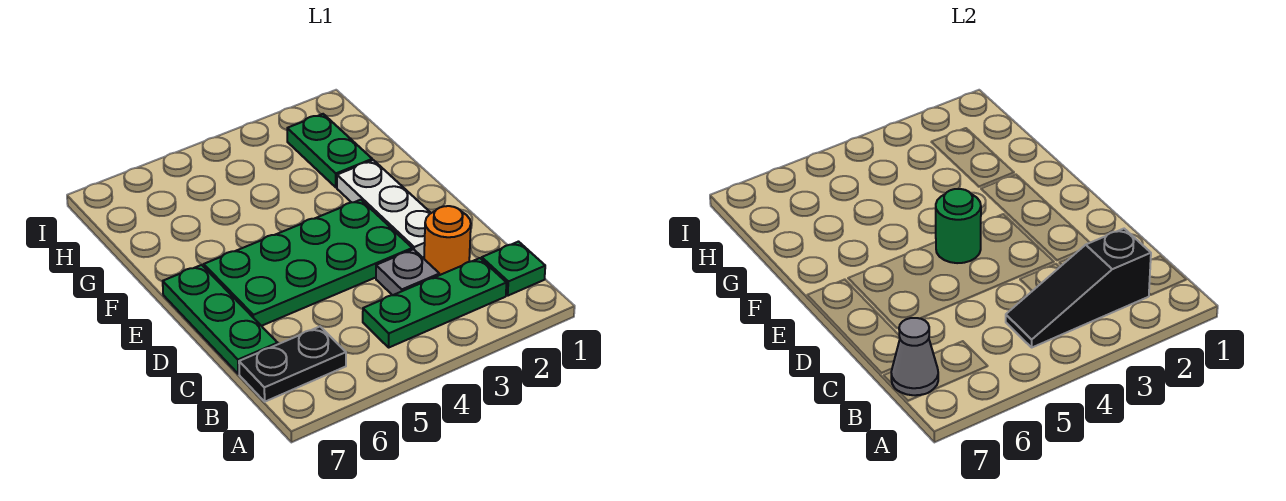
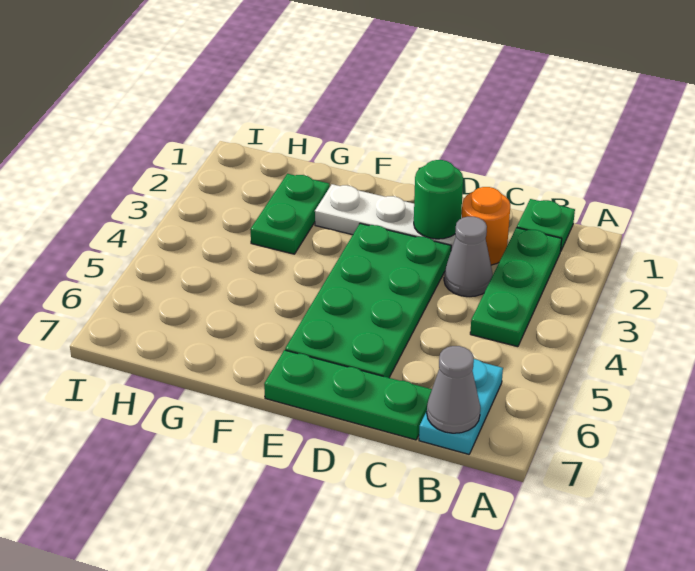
black slope B2:B4 level 2 top 2 -> none
black plate B6:B7 level 1 -> cyan plate B6:B7 level 1
grey plate C3 level 1 -> grey cone C3 level 1
green round brick E4 level 2 -> green round brick D2 level 2
green plate G2:H2 level 1 -> green plate G2:G3 level 1

